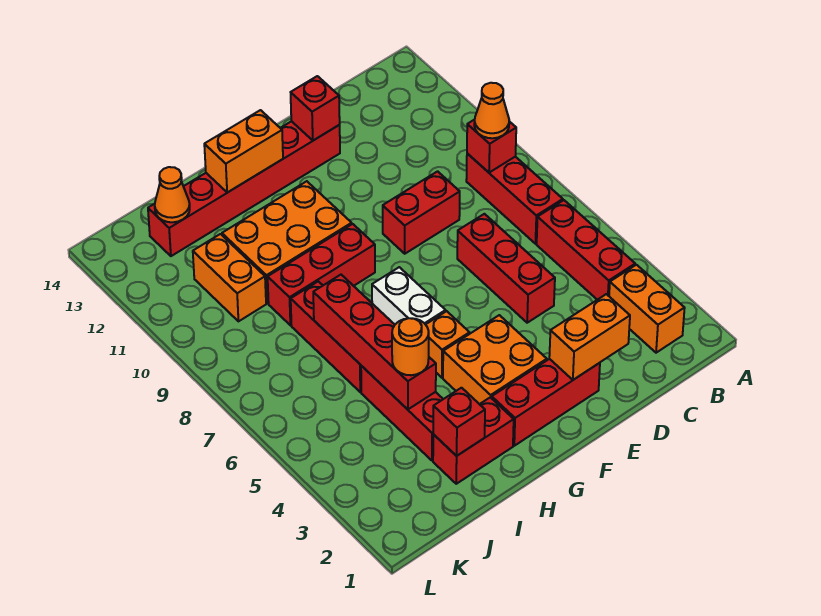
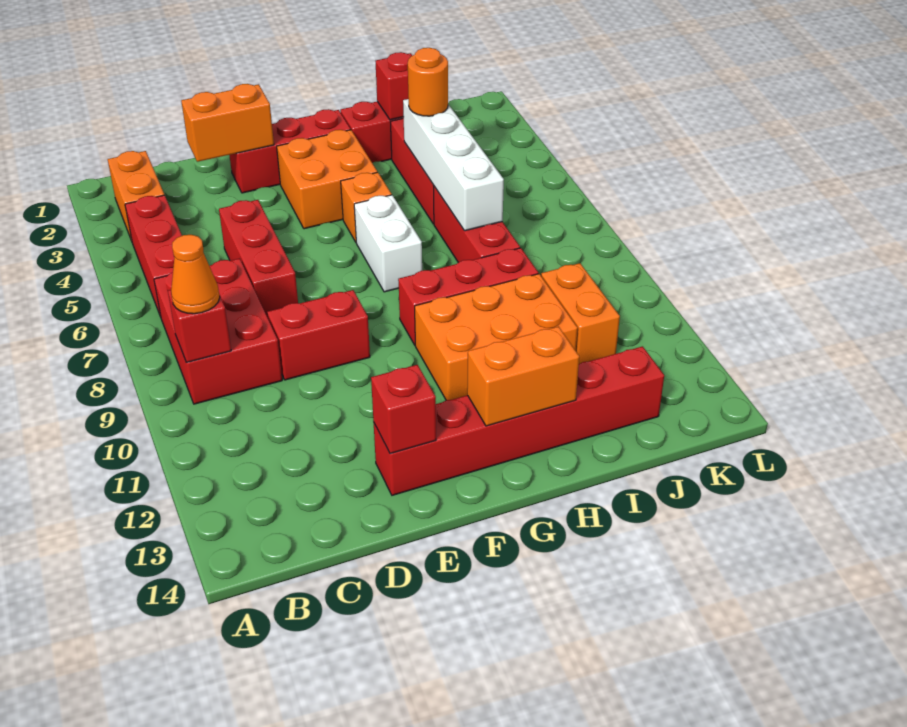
red brick B7:B9 level 1 -> red brick B7:C9 level 1
red brick I4:I7 level 2 -> white brick I4:I7 level 2
orange cone J13 level 2 -> none

